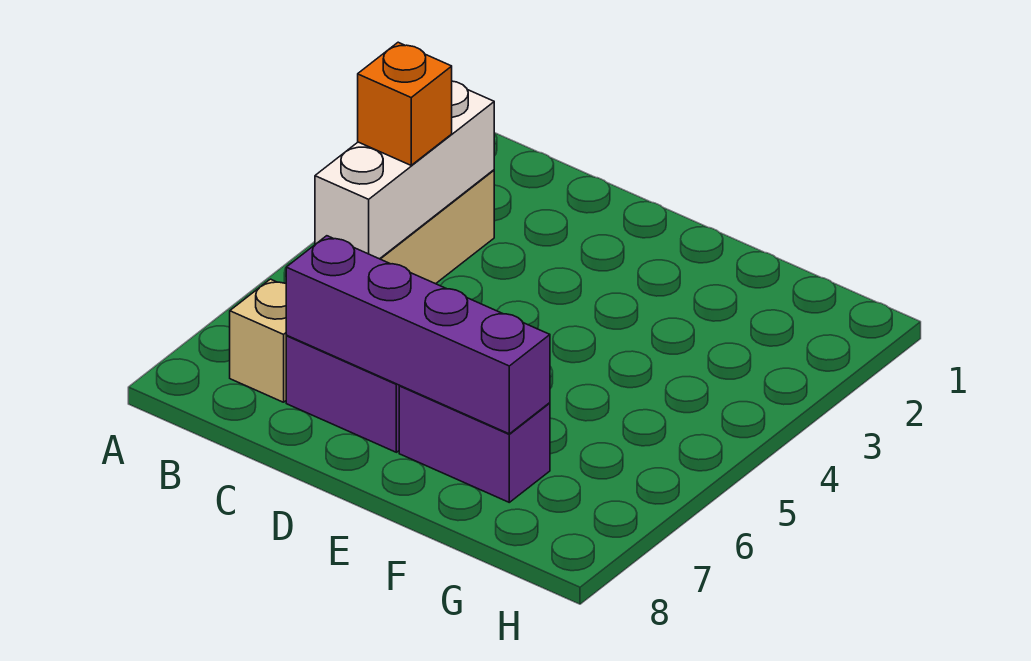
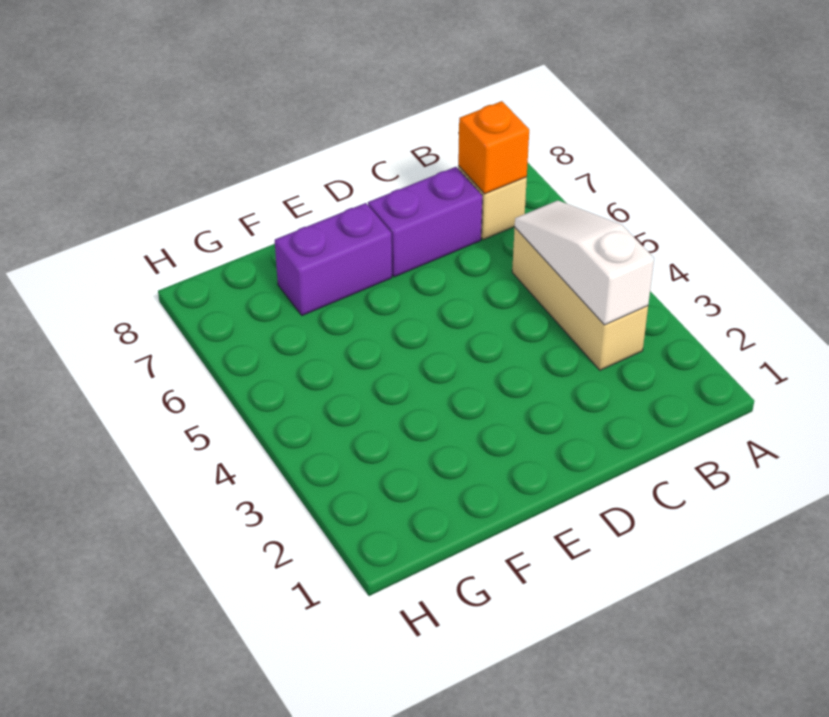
white brick B3:B5 level 2 -> white slope B3:B5 level 2 top 3
orange brick B4 level 3 -> orange brick B7 level 2
purple brick C7:F7 level 2 -> none

